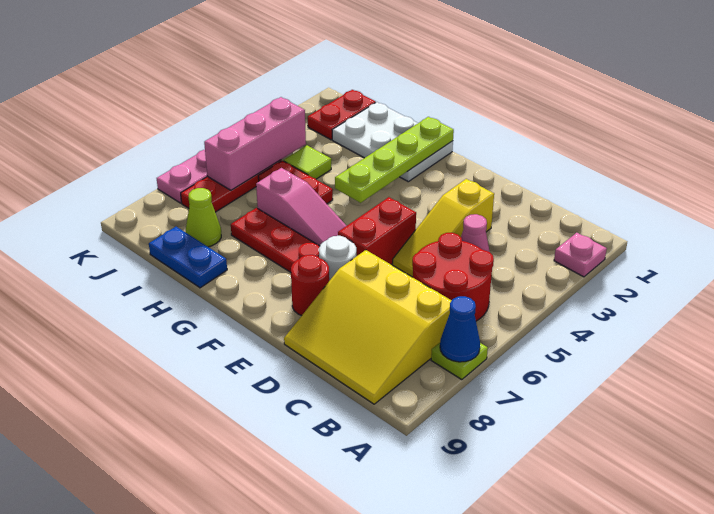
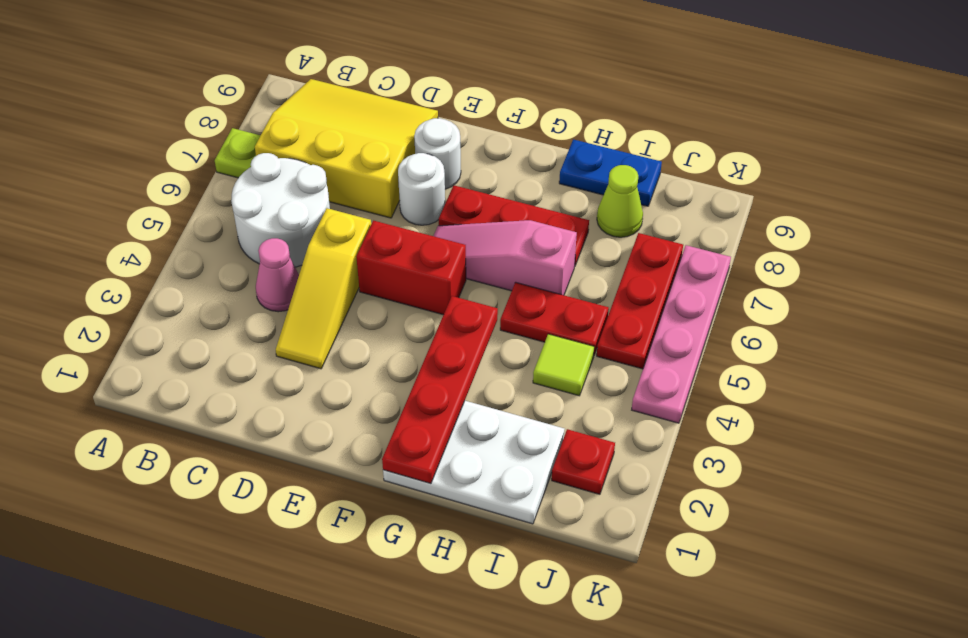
pink plate A2 level 1 -> none
blue cone A7 level 2 -> none
red round brick B5:C6 level 1 -> white round brick B5:C6 level 1
yellow slope D3:D5 level 1 top 3 -> yellow slope D3:D5 level 1 top 5
red brick E5:E6 level 1 -> red brick E5:F5 level 1
red round brick E8 level 1 -> white round brick E8 level 1
lime plate G1:G4 level 2 -> red plate G1:G4 level 2
red plate J1:J2 level 1 -> red plate J2 level 1
pink brick J4:J6 level 2 -> none

